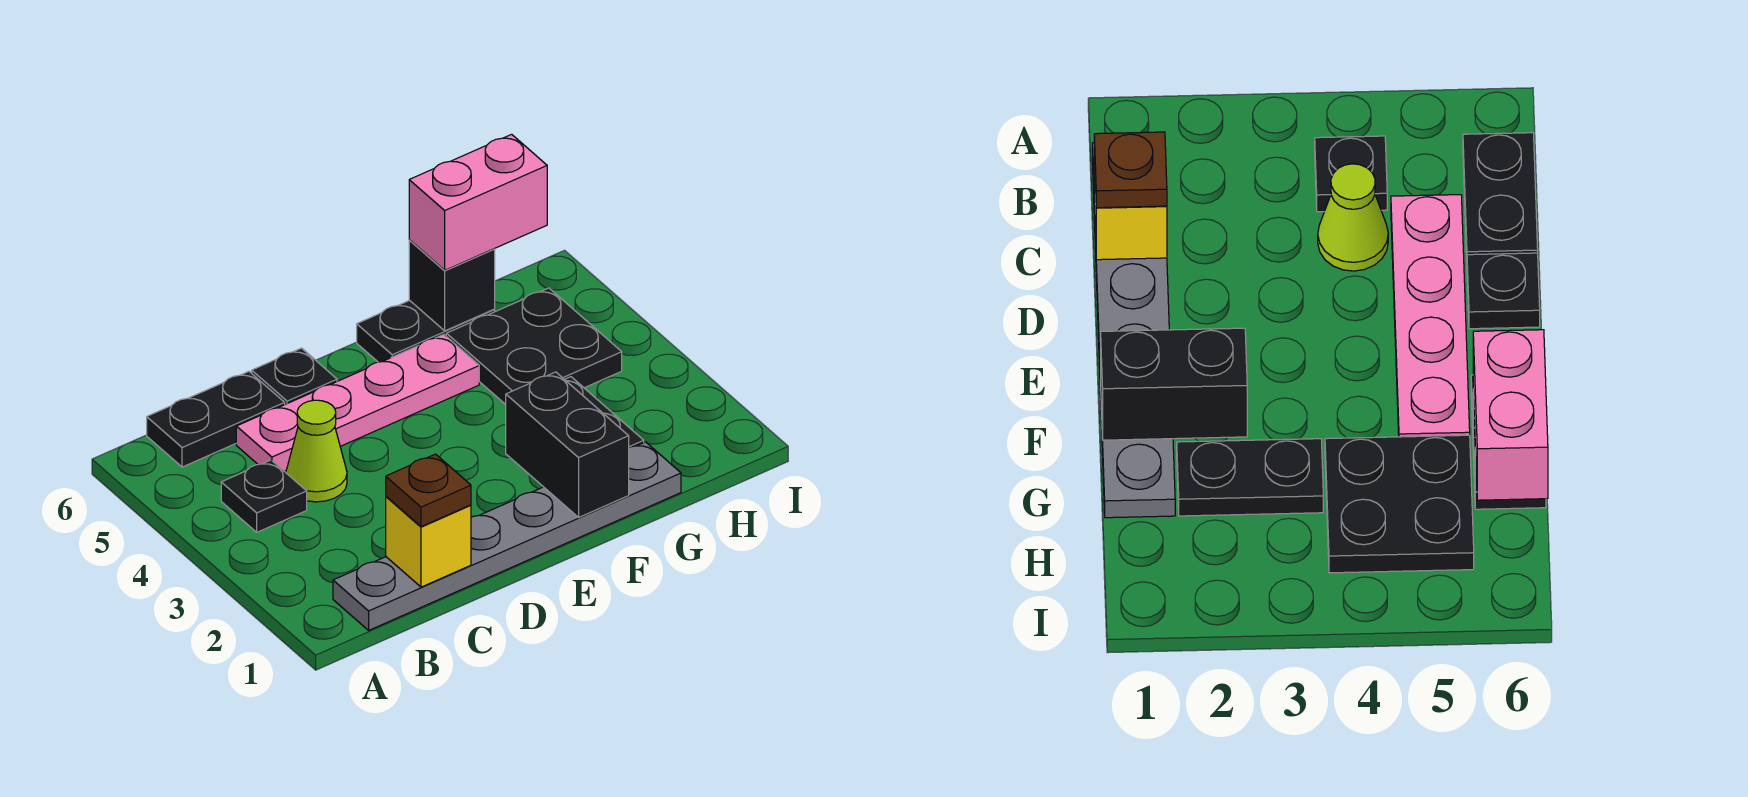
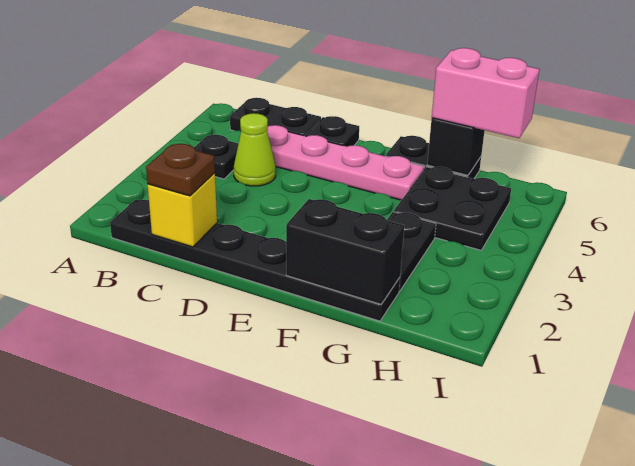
grey plate B1:G1 level 1 -> black plate B1:G1 level 1
black brick F1:F2 level 2 -> black brick F1:G1 level 2

